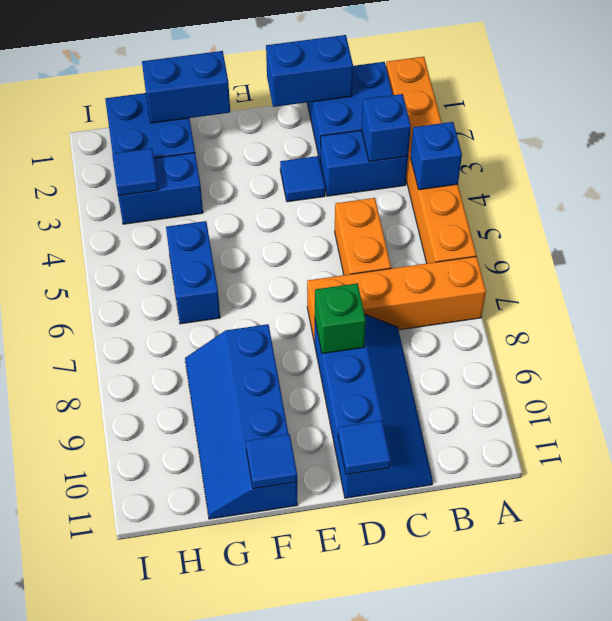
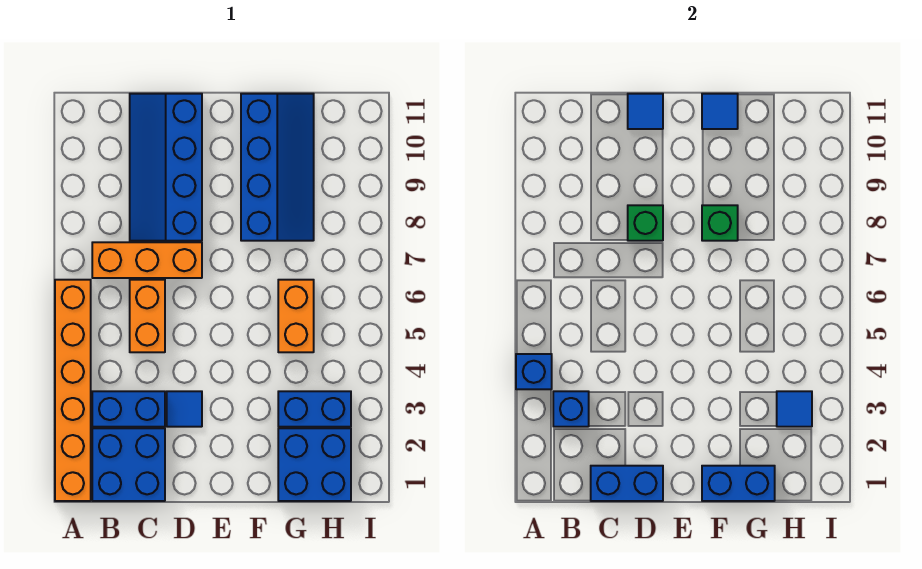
orange brick A7:D7 level 1 -> orange brick B7:D7 level 1
none -> green brick F8 level 2
blue brick G5:G6 level 1 -> orange brick G5:G6 level 1

